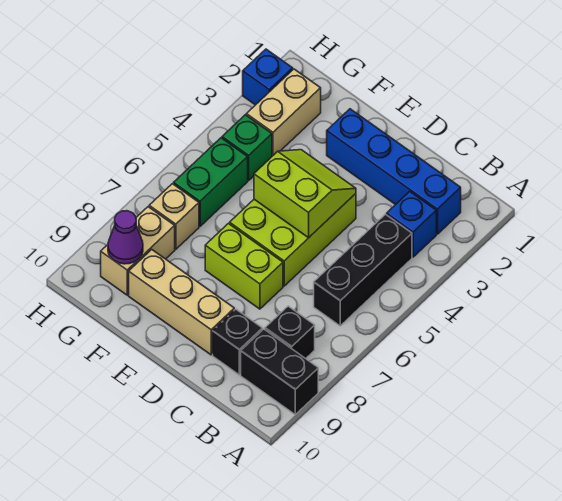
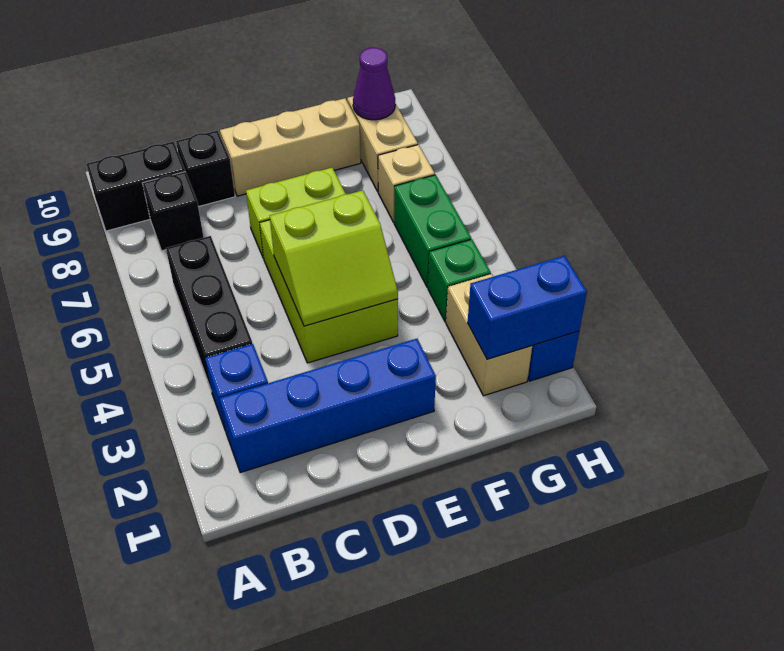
none -> blue brick G2:H2 level 2

